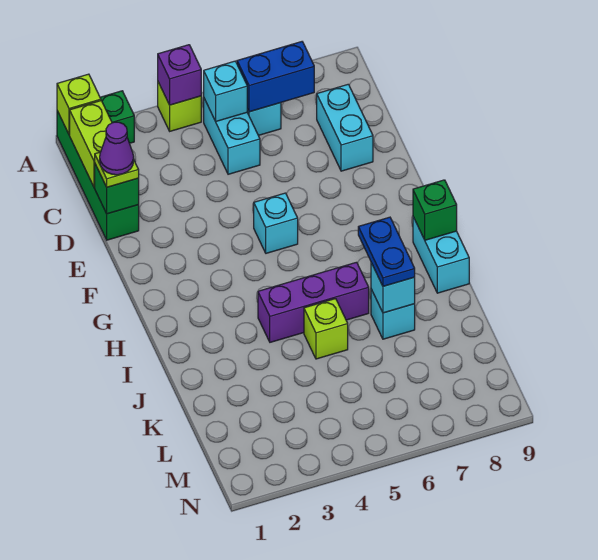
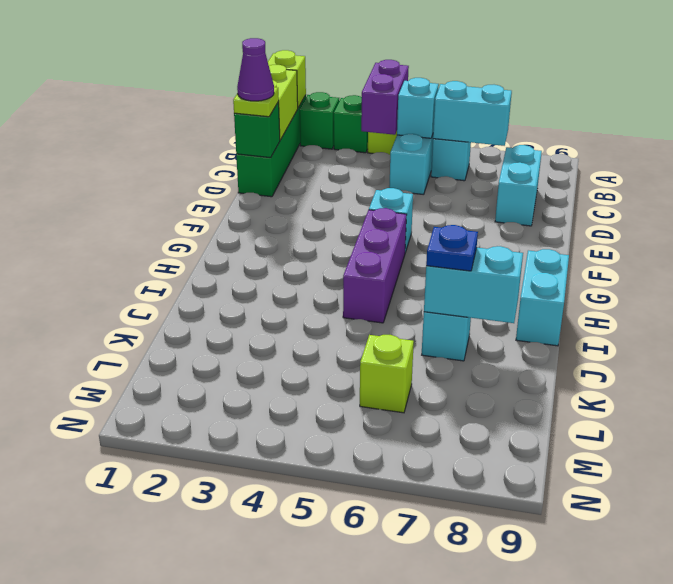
purple brick A4 level 2 -> purple brick A4:B4 level 2
blue brick B6:B7 level 2 -> cyan brick B6:B7 level 2
green brick H9 level 2 -> green brick A3 level 1
purple brick I4:I6 level 1 -> purple brick G5:I5 level 1
blue plate I7:J7 level 3 -> blue plate J7 level 3
lime brick J5 level 1 -> lime brick L6 level 1
cyan brick J7 level 2 -> cyan brick J7:J8 level 2

